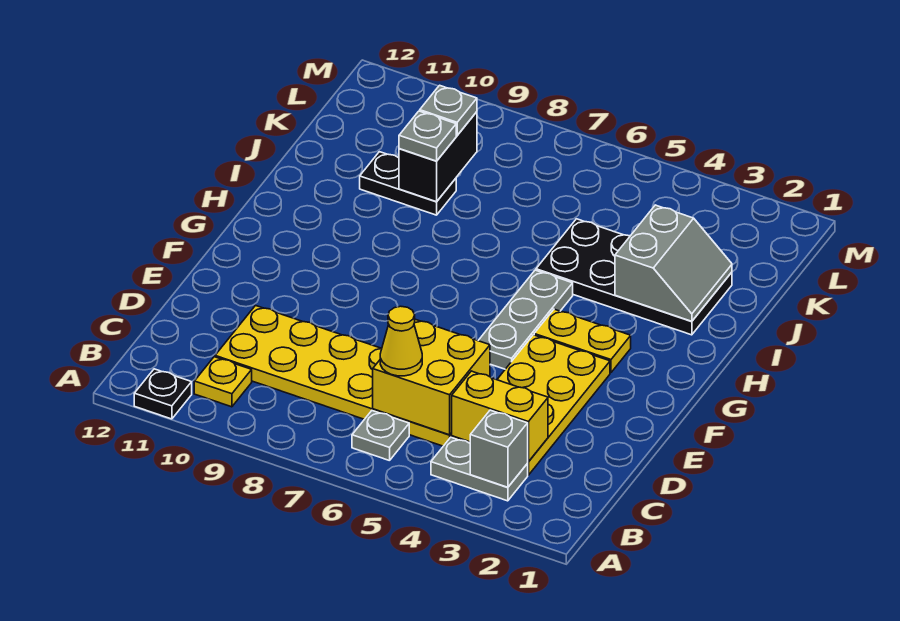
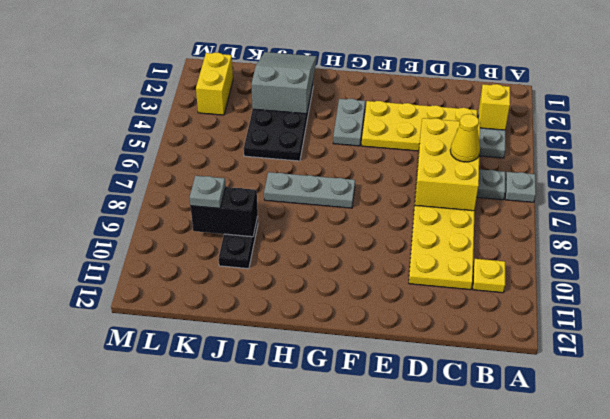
black plate A11 level 1 -> none
grey brick B3 level 2 -> yellow brick B3 level 2
yellow brick C3:C4 level 2 -> yellow brick L2:L3 level 1
yellow brick C5:D6 level 2 -> yellow brick C5:D7 level 2
grey plate F5:H5 level 1 -> grey plate G7:I7 level 1
yellow plate G3:G4 level 1 -> grey plate G3:G4 level 1
grey slope I2:J3 level 2 top 3 -> grey slope I1:J3 level 2 top 3
grey plate J9 level 3 -> grey plate A6 level 1

